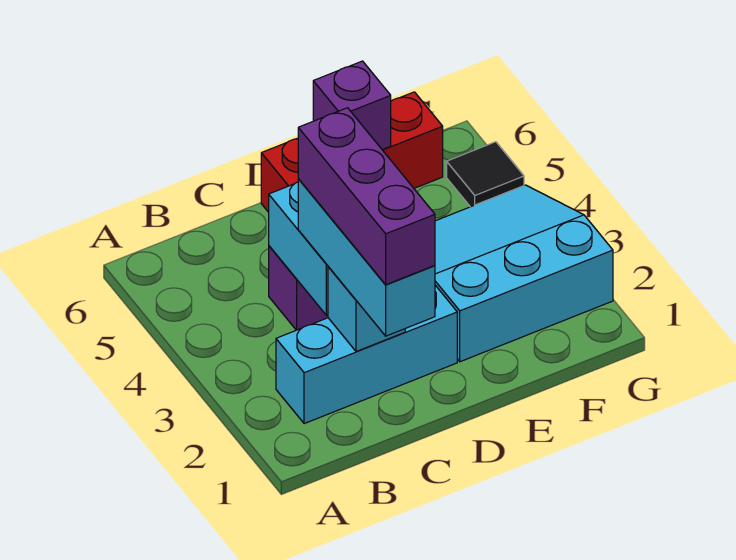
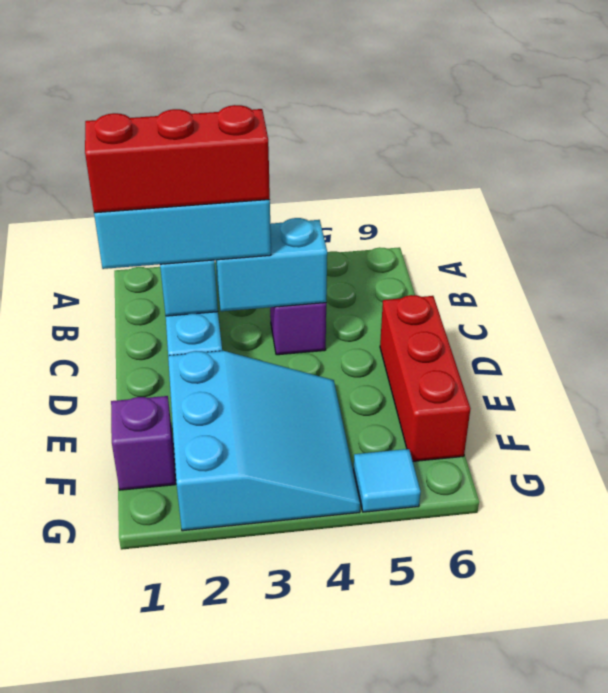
purple brick C1:C3 level 4 -> red brick C1:C3 level 4
purple brick E6 level 2 -> purple brick F1 level 1
black tile G5 level 1 -> cyan tile G5 level 1

